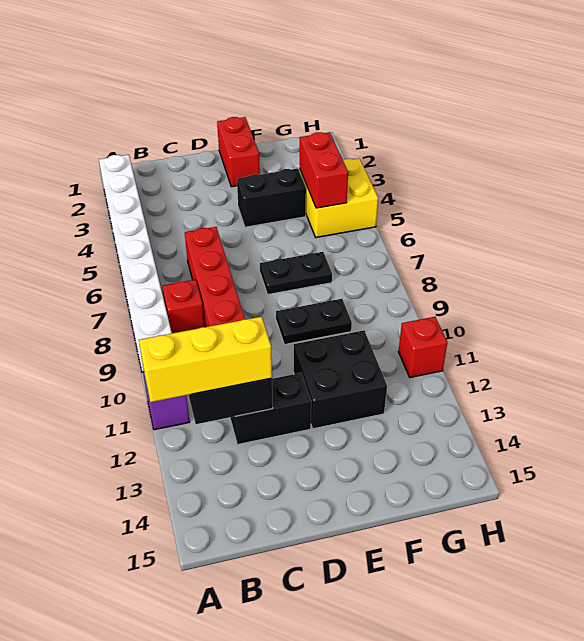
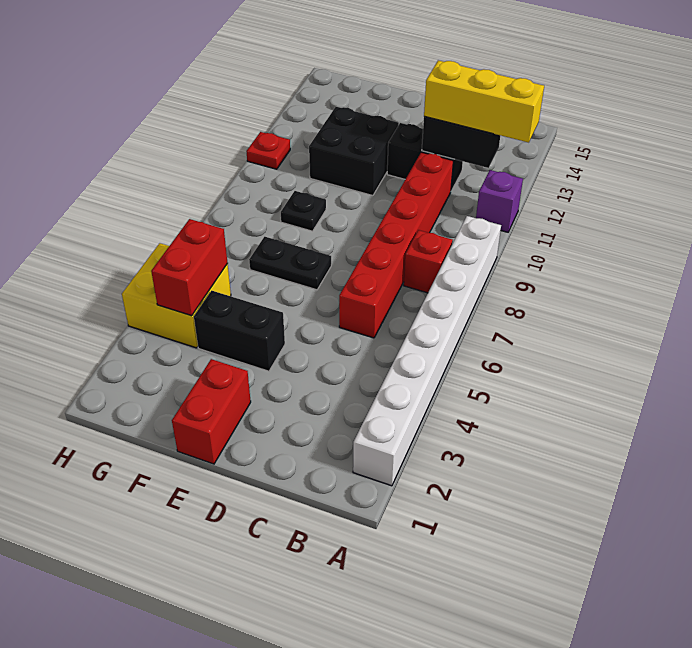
black plate E9:F9 level 1 -> black plate F9 level 1
red brick H11 level 1 -> red plate H11 level 1

